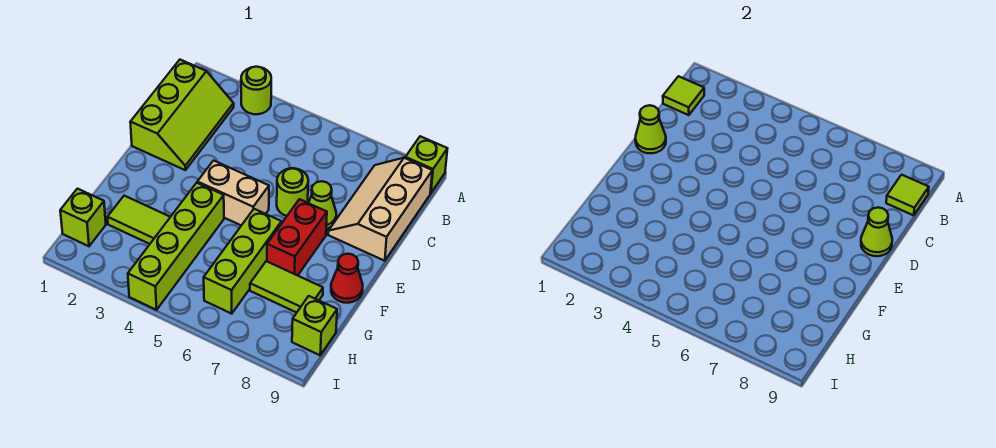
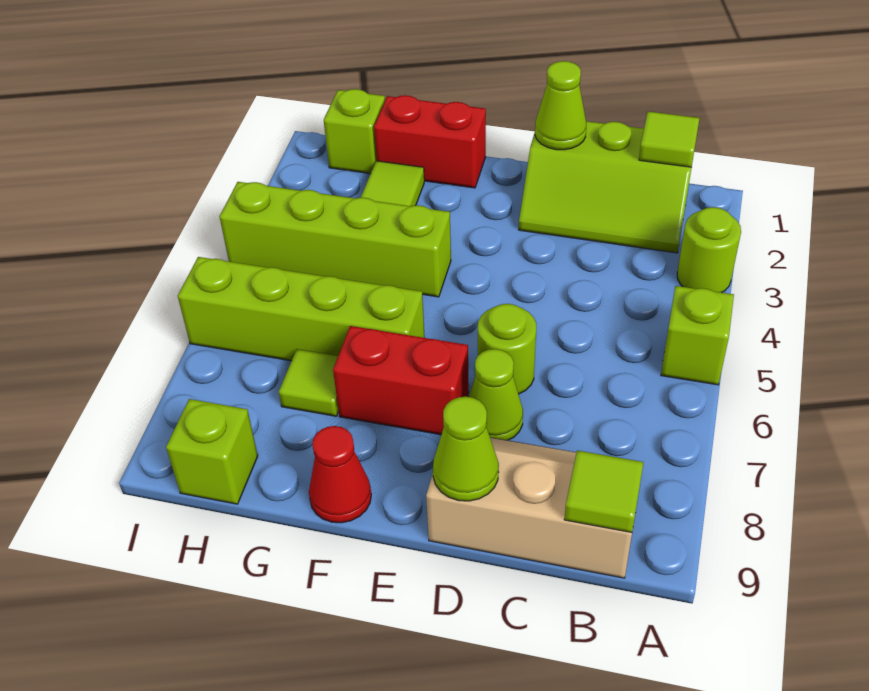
lime brick A9 level 1 -> lime brick A5 level 1
tan brick E4:E5 level 1 -> none
none -> red brick F1:G1 level 1
lime brick F6:H6 level 1 -> lime brick F6:I6 level 1
lime tile G7:G8 level 1 -> lime tile G7 level 1

